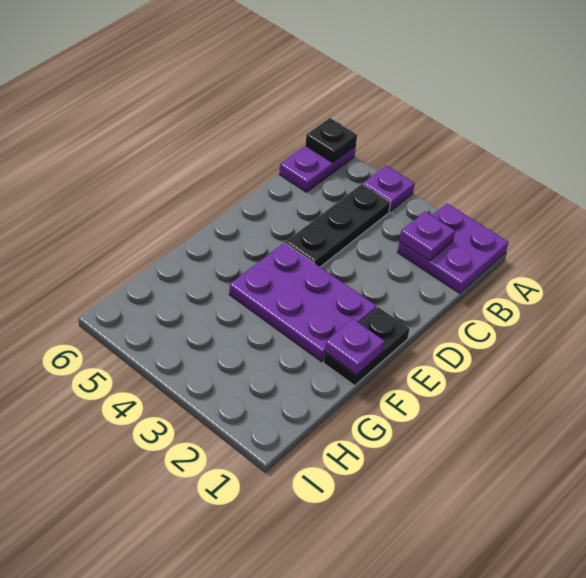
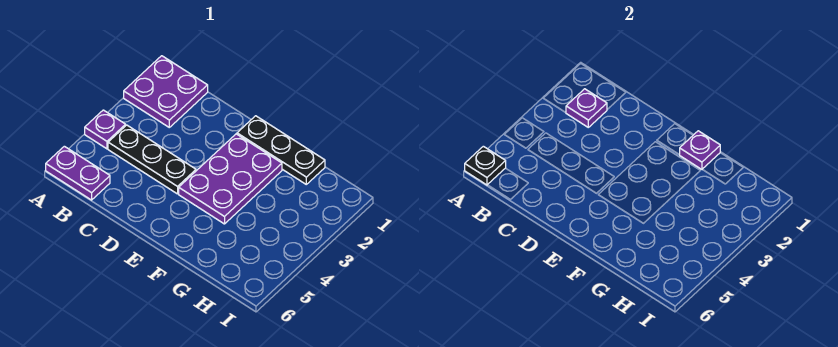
black plate E1:F1 level 1 -> black plate E1:G1 level 1

